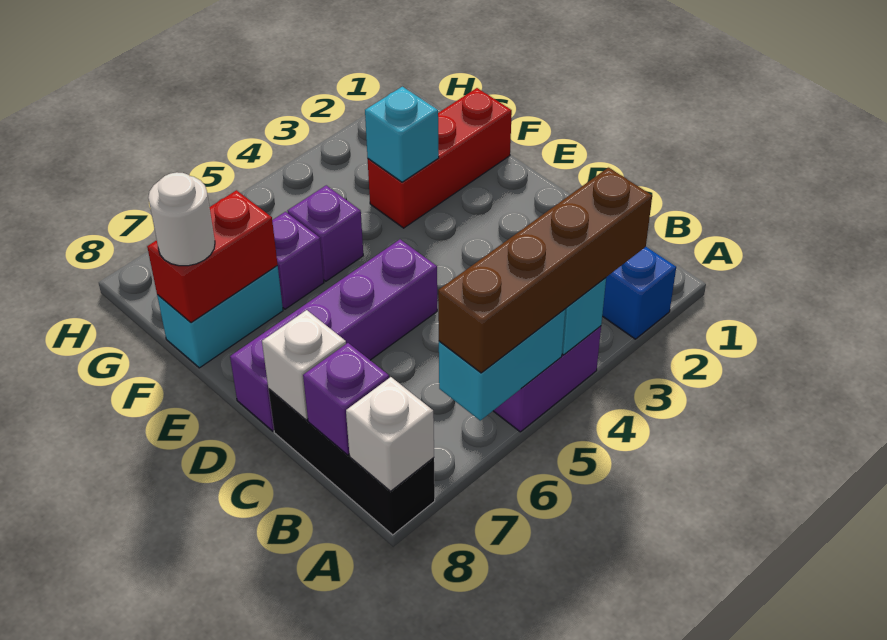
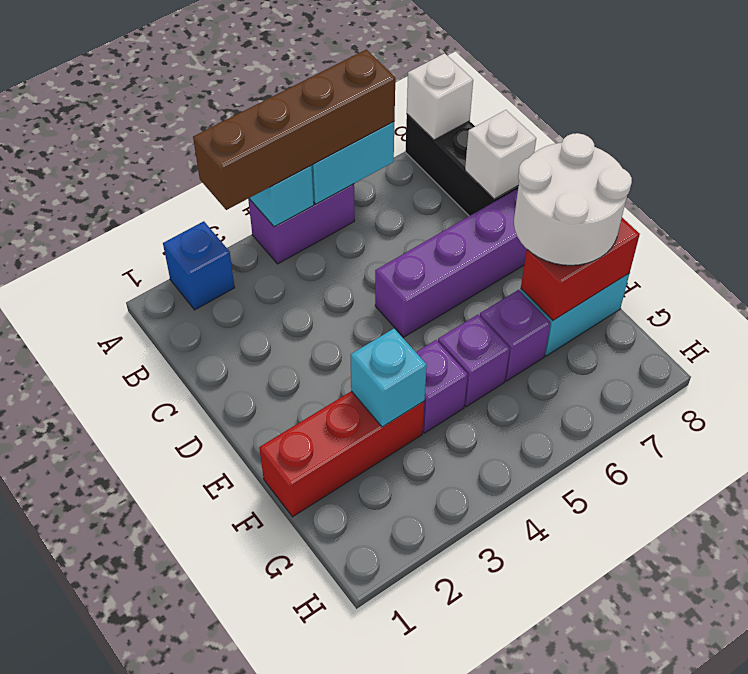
purple brick B8 level 2 -> purple brick F4 level 1
white round brick F8 level 3 -> white round brick E7:F8 level 3

